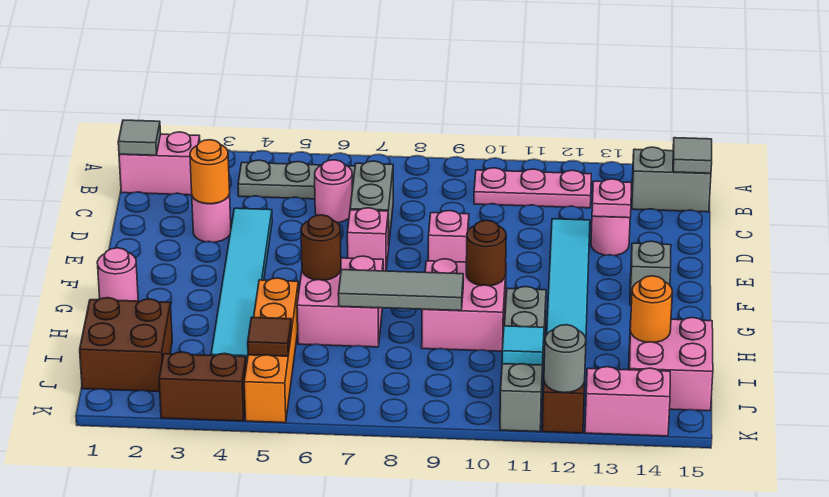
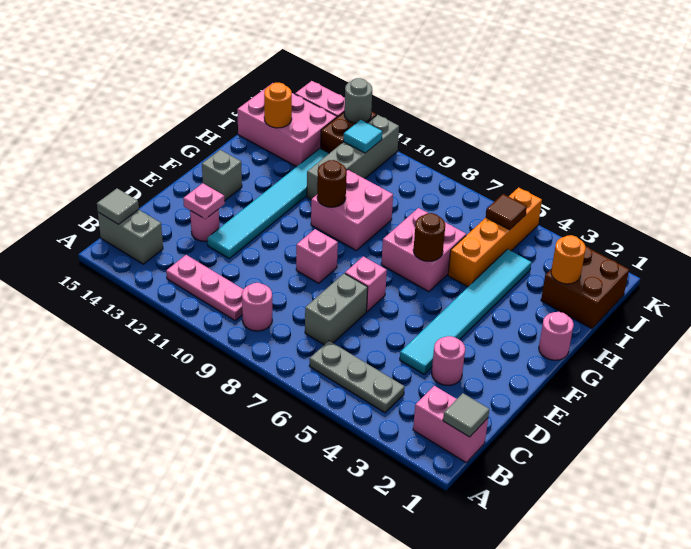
pink round brick C6 level 1 -> pink round brick B9 level 1
orange round brick D3 level 2 -> orange round brick I2 level 2
grey tile H7:H9 level 2 -> none
pink brick I14:J15 level 1 -> pink brick I13:J15 level 1
brown brick K3:K4 level 1 -> none

